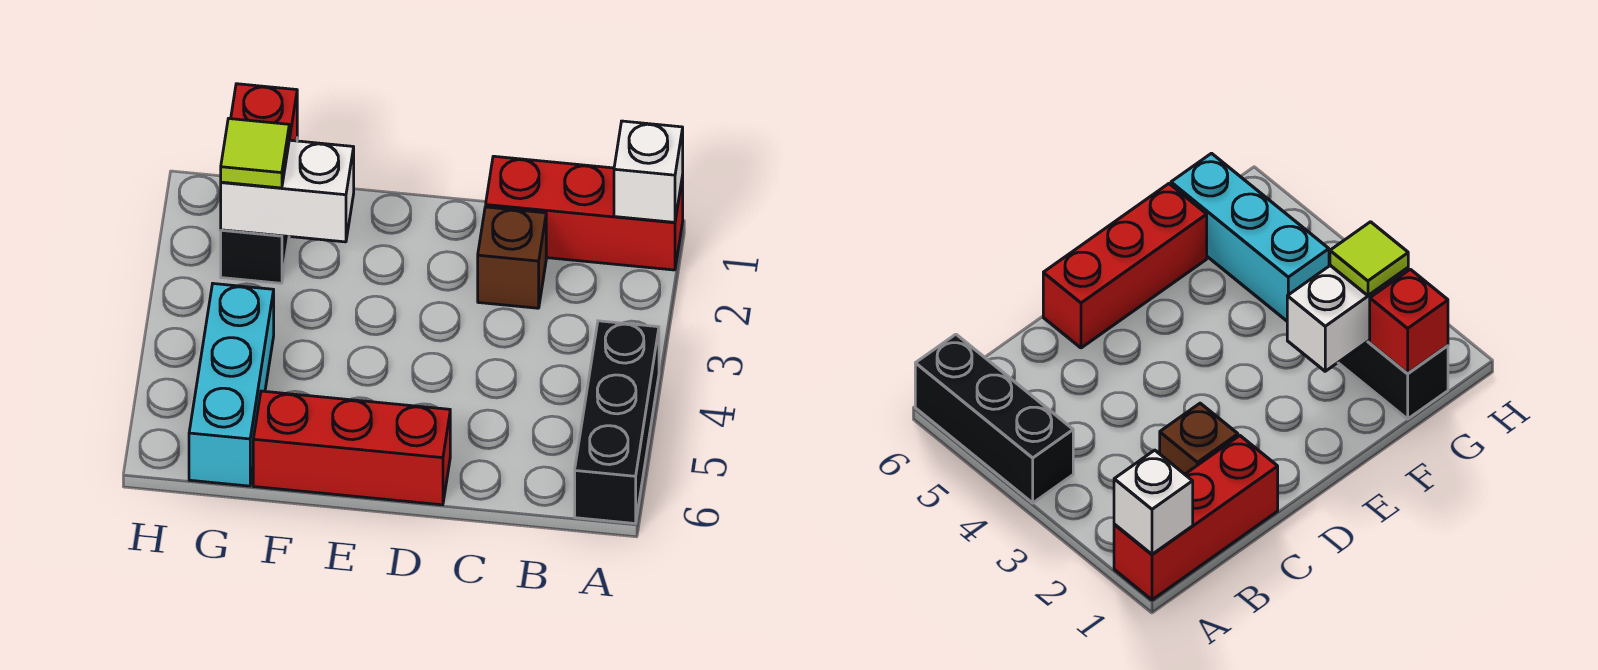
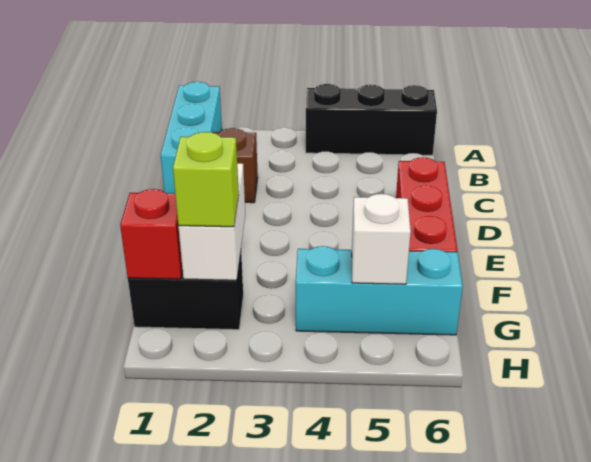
red brick A1:C1 level 1 -> cyan brick A1:C1 level 1
white brick A1 level 2 -> white brick G5 level 2
lime tile G2 level 3 -> lime brick G2 level 3

